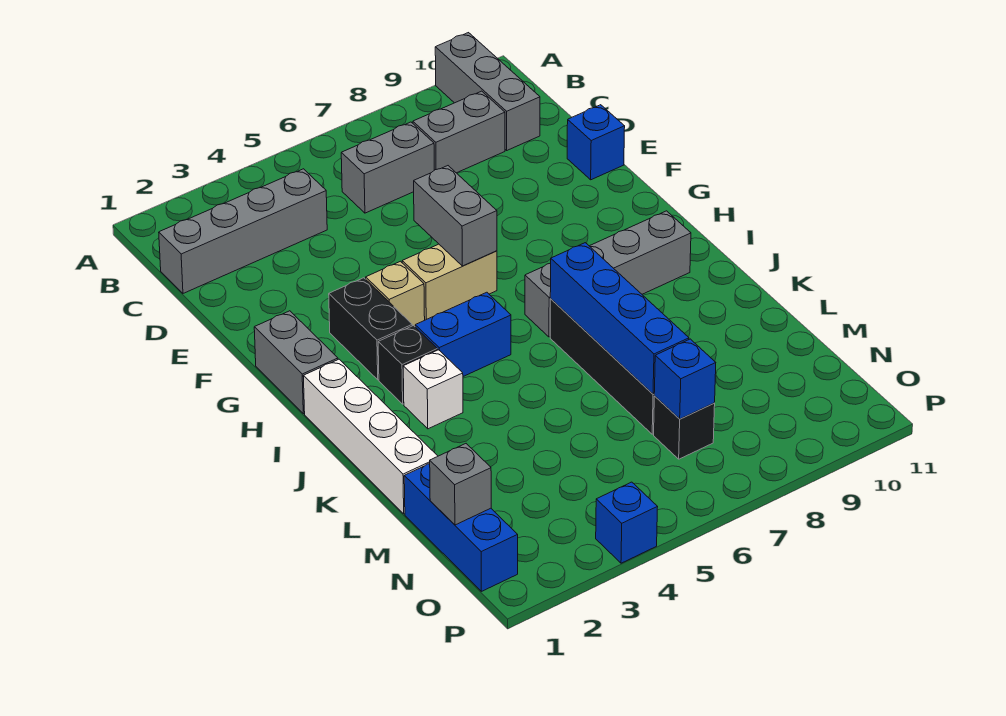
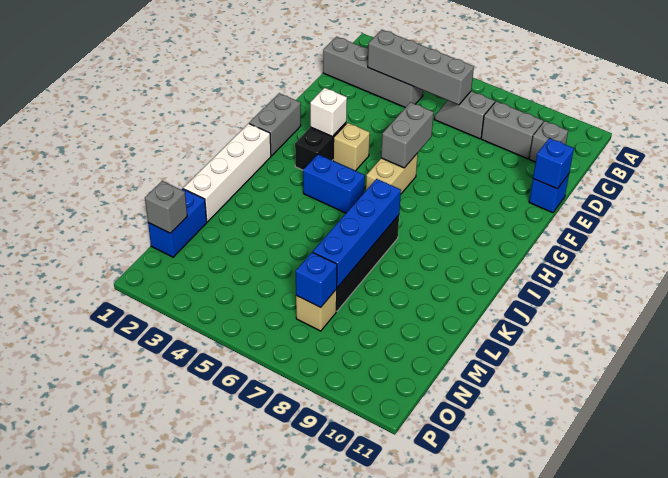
grey brick A10:C10 level 1 -> grey brick C10 level 1
grey brick C6:C7 level 1 -> grey slope C6:C7 level 1 top 7
tan brick G5:G6 level 1 -> tan brick G6:H6 level 1
black brick I3 level 1 -> none
grey brick I7:I10 level 1 -> grey brick C3:C6 level 2
white brick J3 level 1 -> white brick G3 level 2
blue brick M1:O1 level 1 -> blue brick M1:N1 level 1
black brick N7 level 1 -> tan brick N7 level 1
blue brick P4 level 1 -> blue brick E11 level 2

